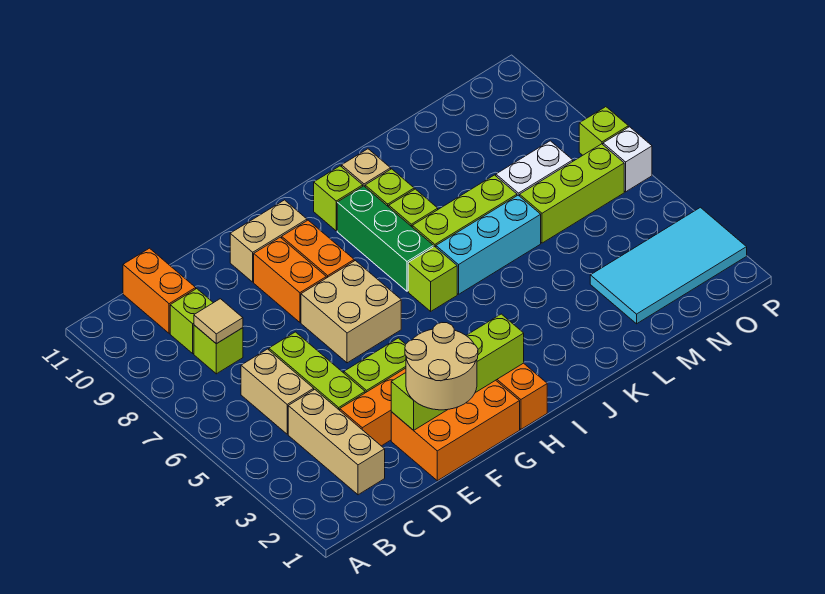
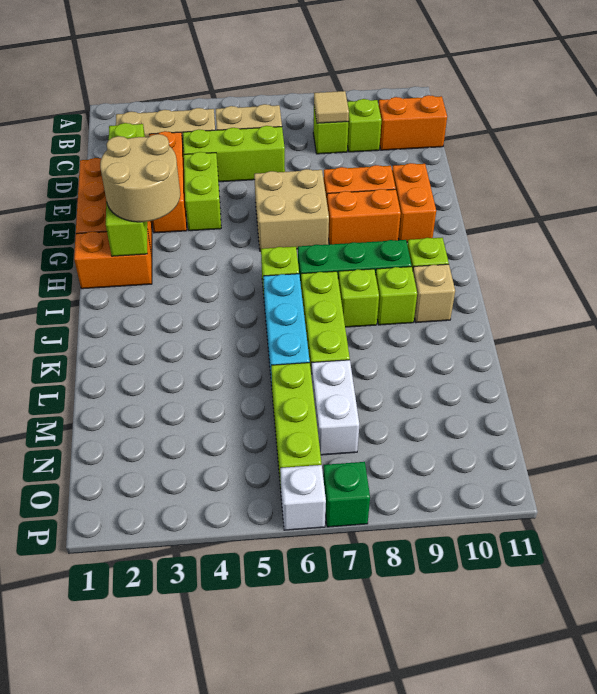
tan round brick E1:F2 level 3 -> tan round brick G2:H3 level 3
tan brick F10:G10 level 1 -> orange brick F10:G10 level 1
cyan tile M2:P3 level 1 -> none
lime brick P7 level 1 -> green brick P7 level 1

